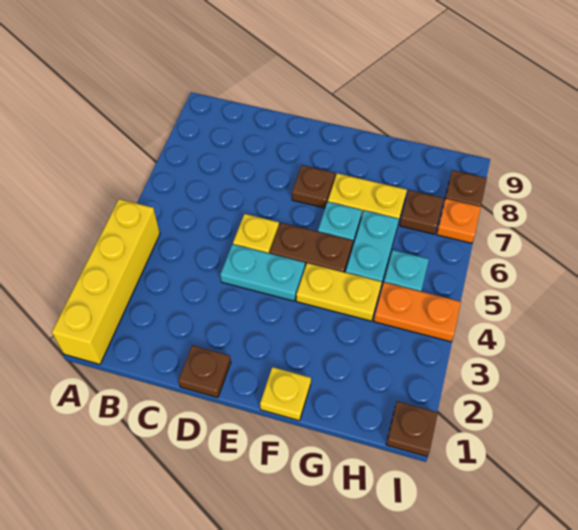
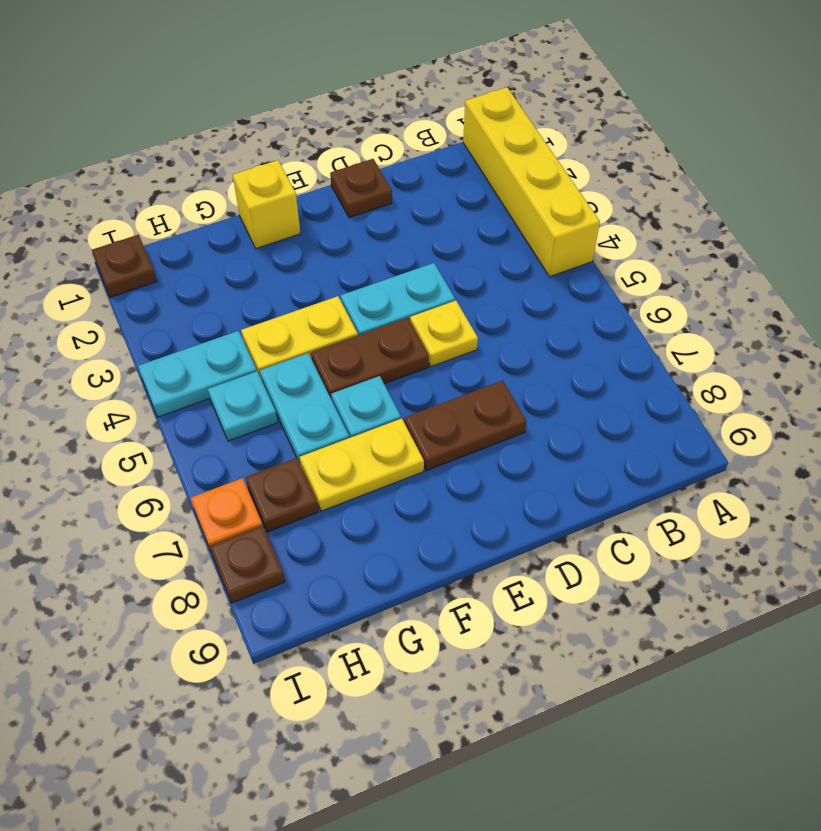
brown plate E7 level 1 -> brown plate D7:E7 level 1
yellow plate F1 level 1 -> yellow brick F1 level 1
orange plate H4:I4 level 1 -> cyan plate H4:I4 level 1

